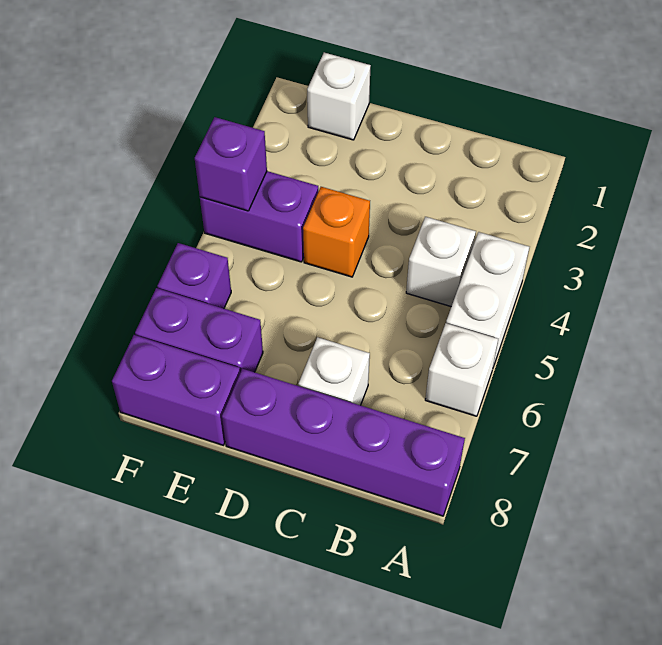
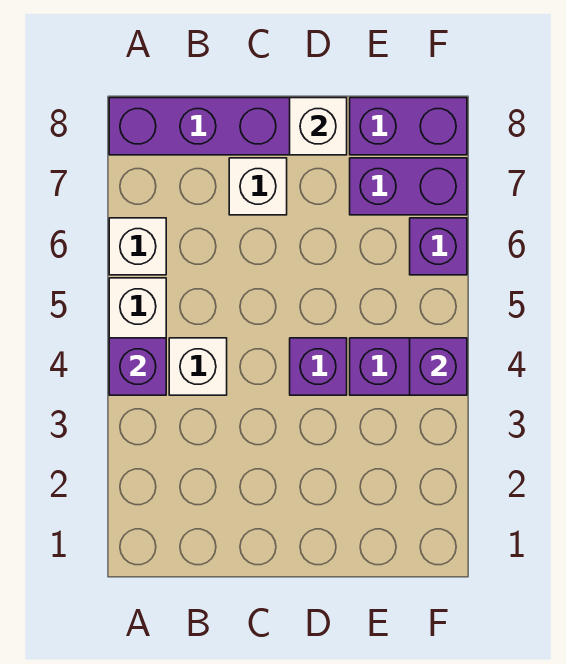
none -> purple brick A4 level 2
orange brick D4 level 1 -> purple brick D4 level 1
white brick E1 level 1 -> white brick D8 level 2

